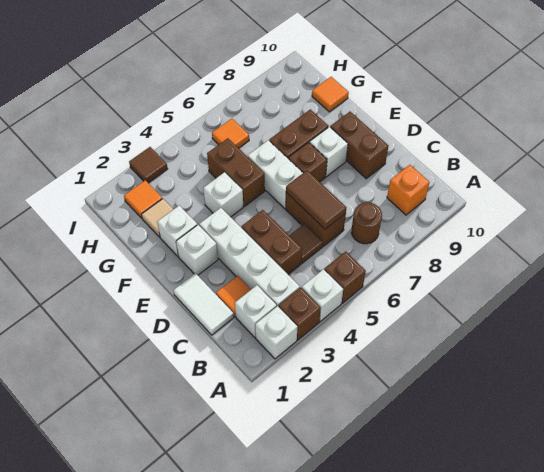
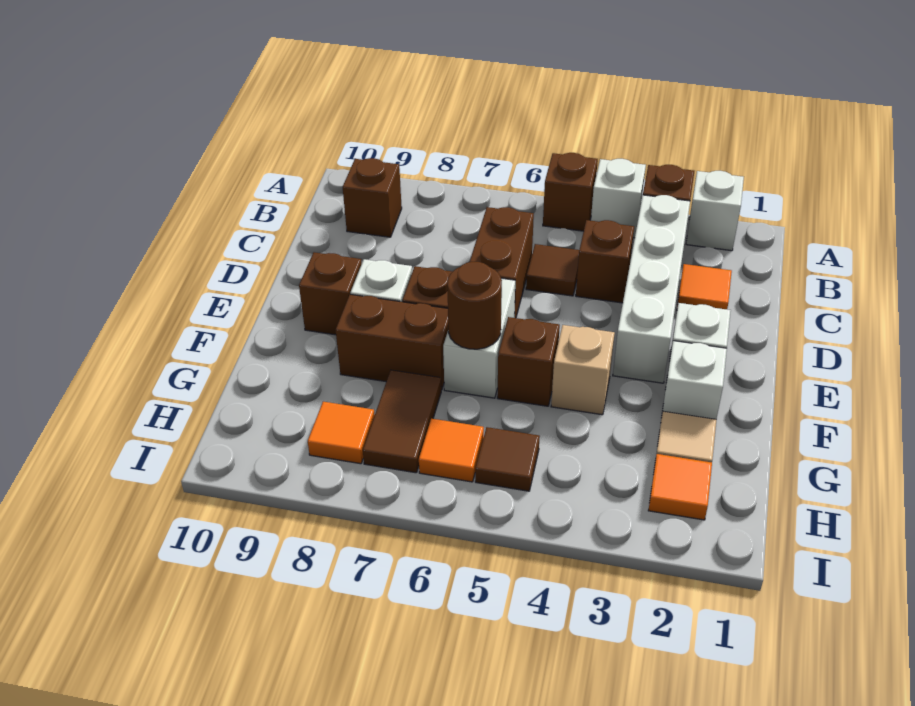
white brick B2 level 1 -> none
brown round brick B7 level 1 -> brown round brick F6 level 2
orange brick B9 level 1 -> brown brick B9 level 1
white tile C1:D1 level 1 -> none
brown brick C4:D4 level 1 -> brown brick C4 level 1
brown tile C6:D6 level 2 -> brown tile G7:H7 level 1
brown brick D9:E9 level 1 -> brown brick E9 level 1
white brick F4 level 1 -> tan brick F4 level 1
brown brick F5:G5 level 1 -> brown brick F5 level 1
orange tile G10 level 1 -> orange tile H8 level 1
brown tile I3 level 1 -> brown tile H5 level 1

